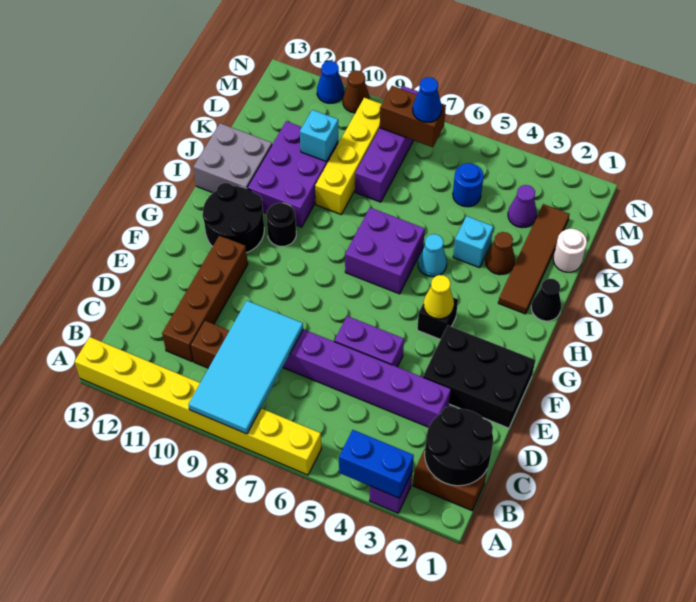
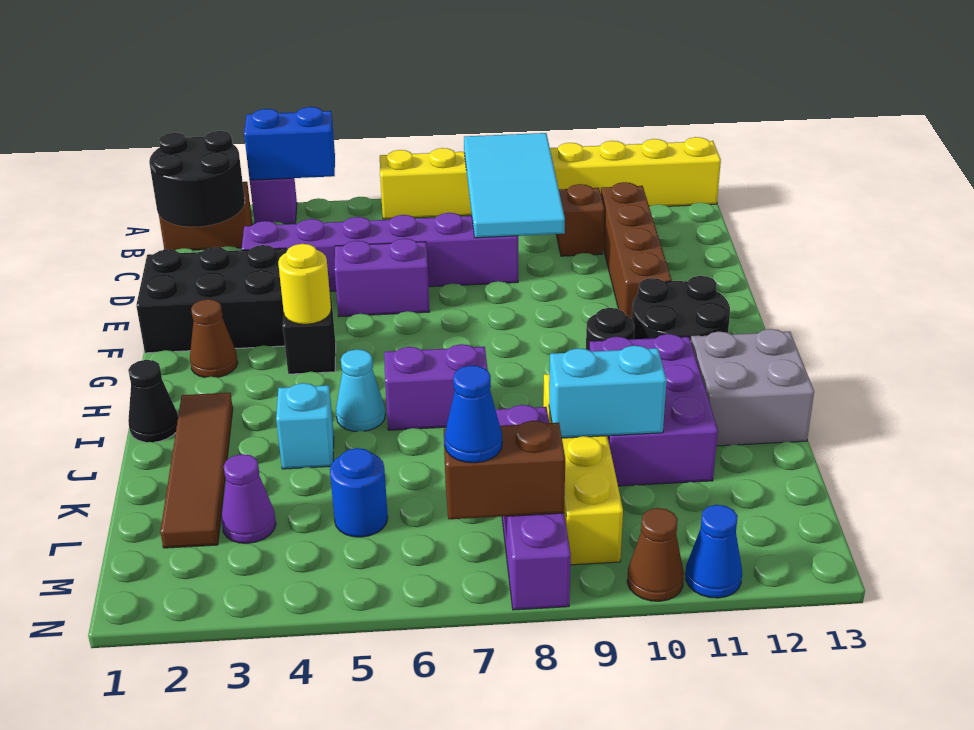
yellow cone G4 level 2 -> yellow round brick G4 level 2
purple brick H6:I7 level 1 -> purple brick I6:I7 level 1
brown cone J3 level 1 -> brown cone G2 level 1
white round brick K1 level 1 -> none
cyan brick K10 level 2 -> cyan brick K9:K10 level 2

